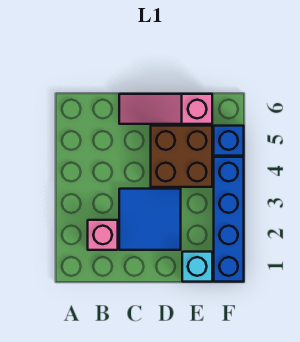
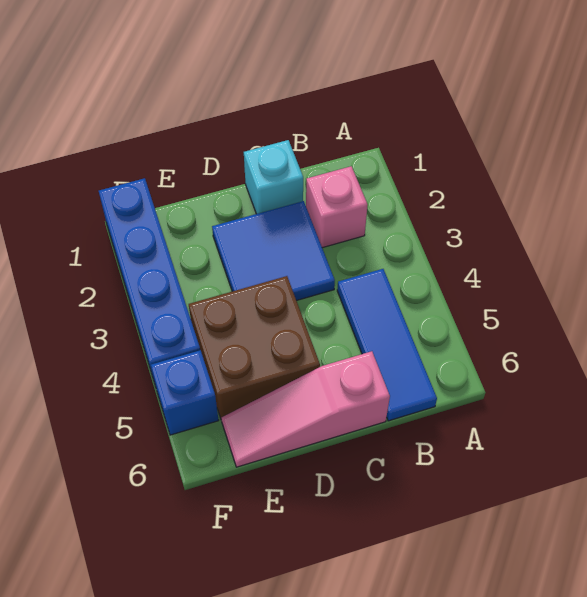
none -> blue tile B4:B6 level 1
pink slope C6:E6 level 1 top E -> pink slope C6:E6 level 1 top C
cyan brick E1 level 1 -> cyan brick C1 level 1

